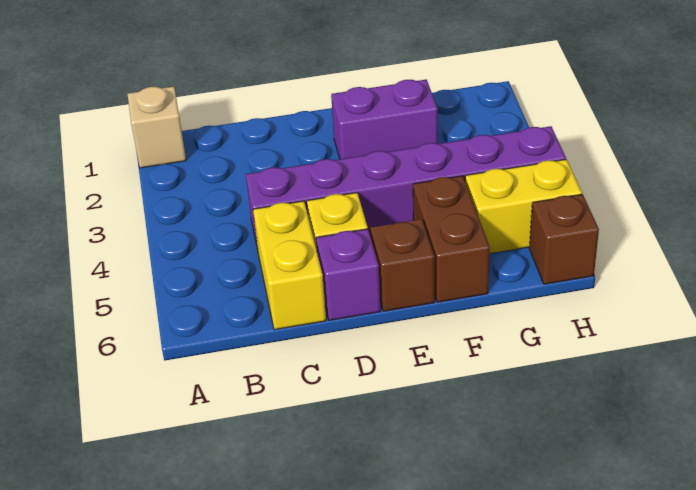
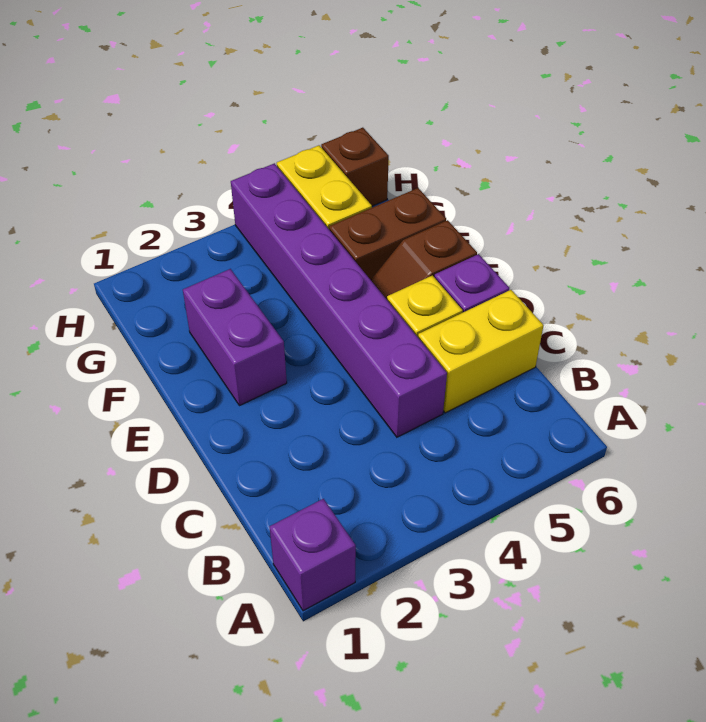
tan brick A1 level 1 -> purple brick A1 level 1

